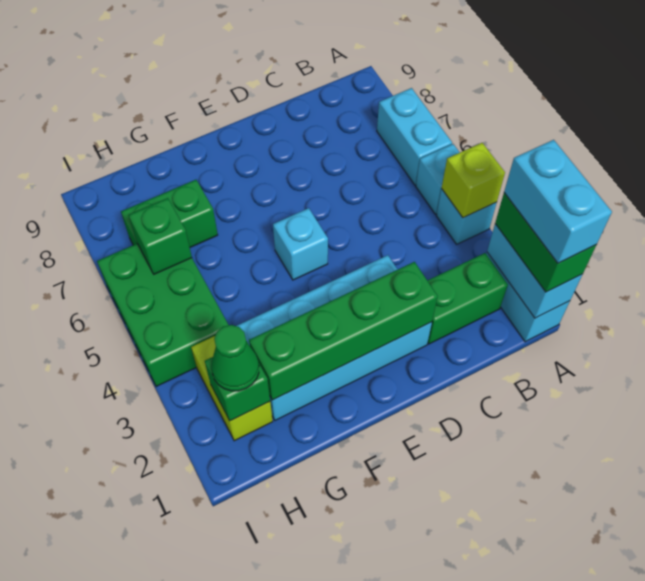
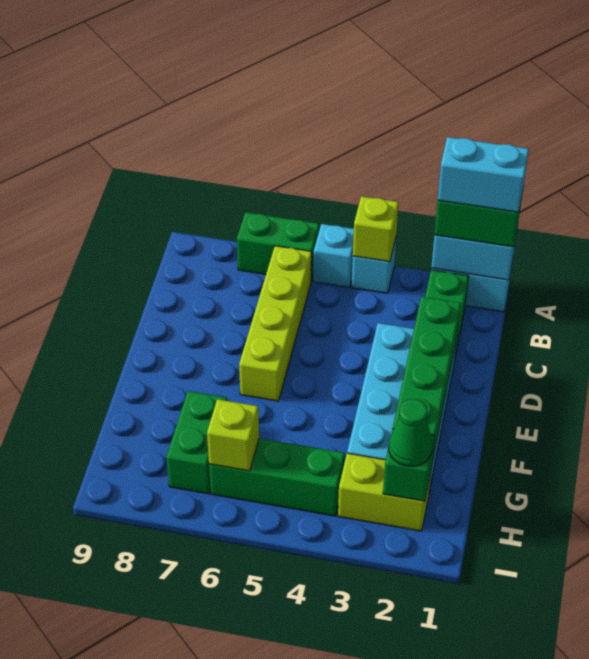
cyan brick A6:A7 level 1 -> green brick A6:A7 level 1
none -> lime brick B6:E6 level 1
cyan brick E5 level 1 -> none
green brick H4:I6 level 1 -> green brick H4:H6 level 1
green brick H6 level 2 -> lime brick H6 level 2

